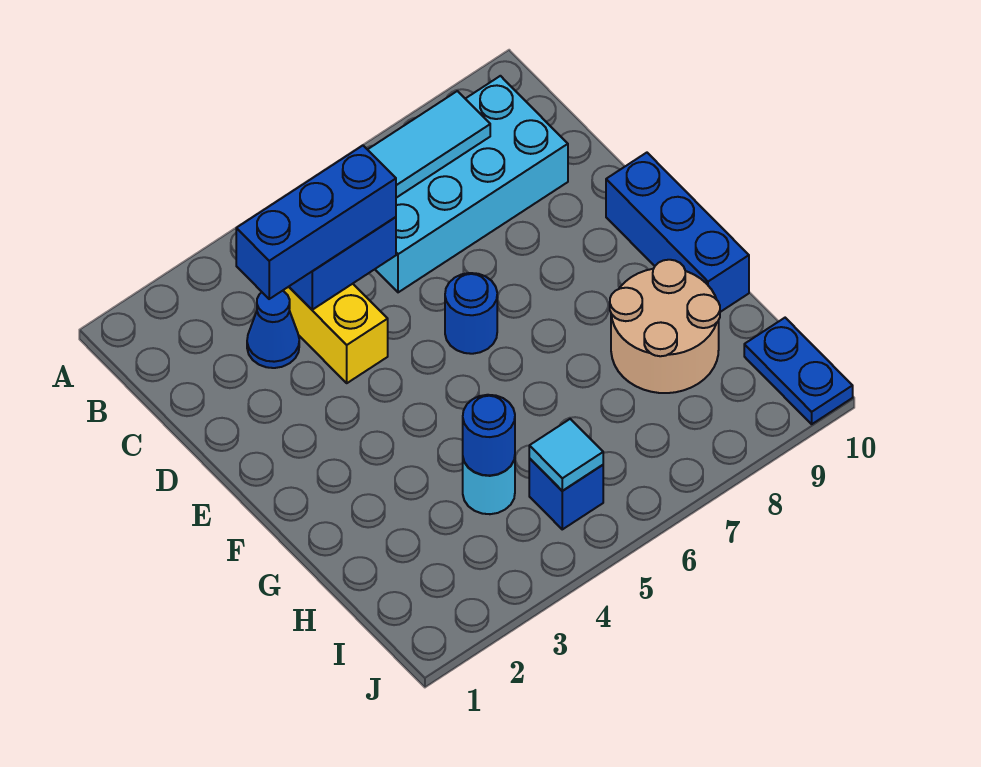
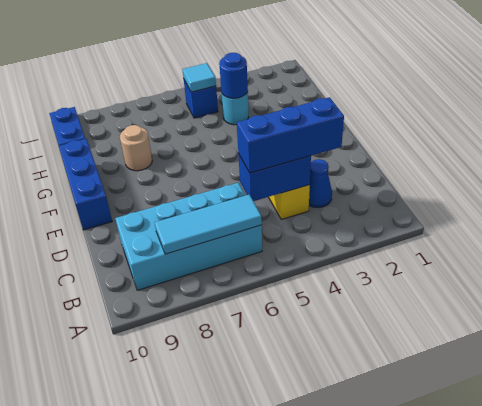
blue round brick E6 level 1 -> none
tan round brick G8:H9 level 1 -> tan round brick G8 level 1

